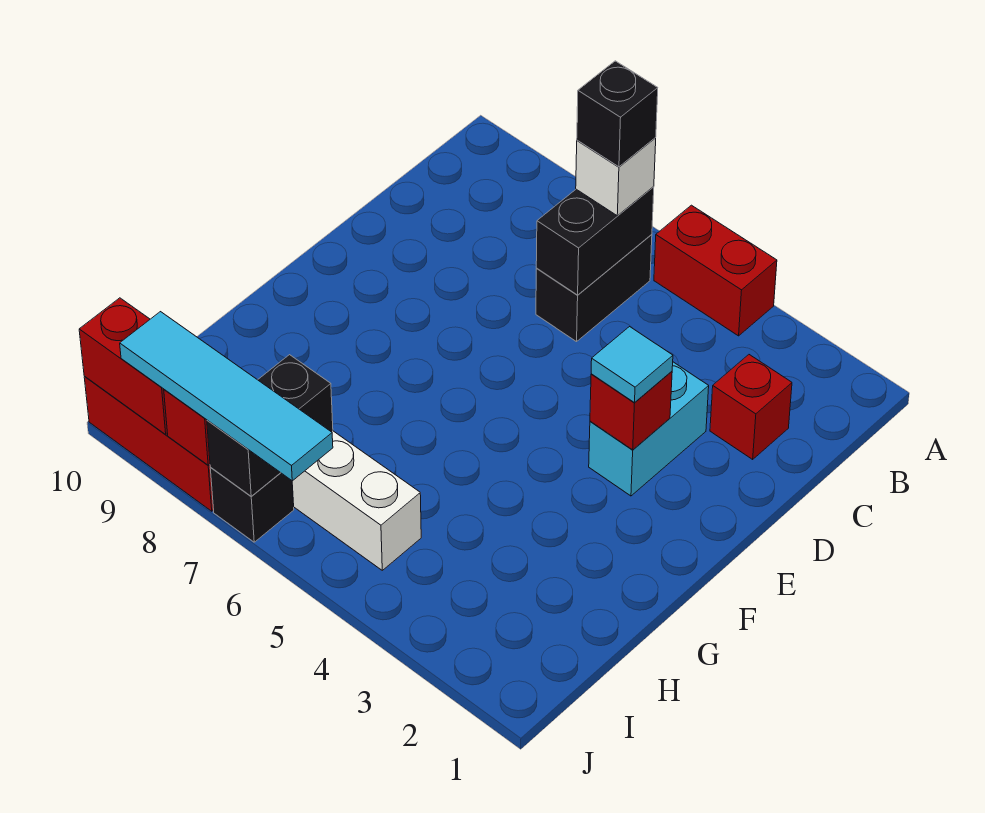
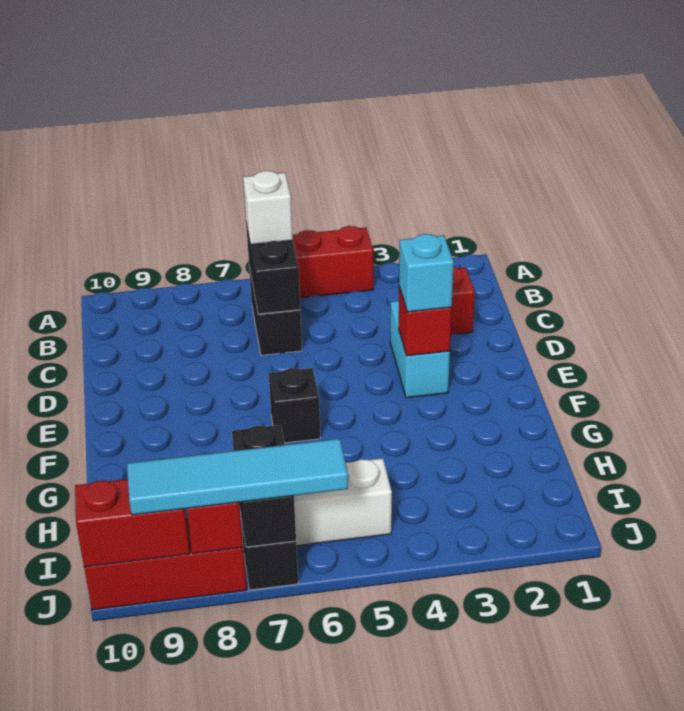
black brick B6 level 4 -> black brick F6 level 1
cyan tile E3 level 3 -> cyan brick E3 level 3

